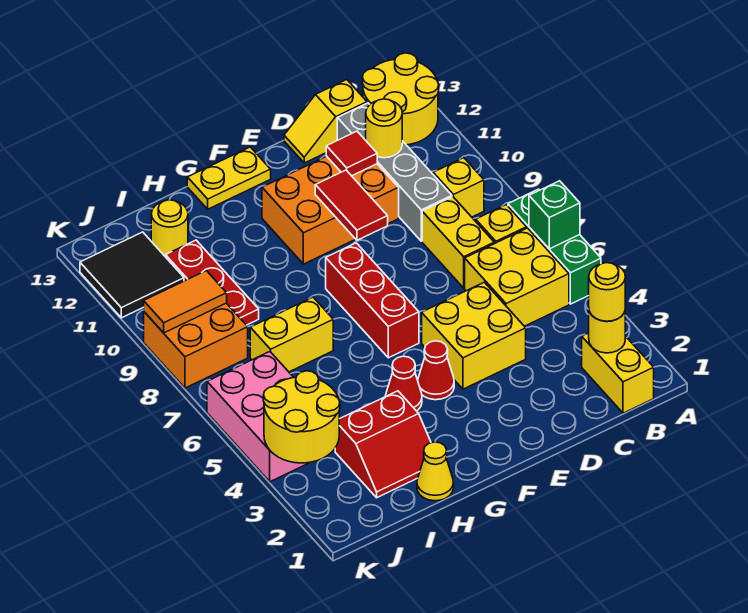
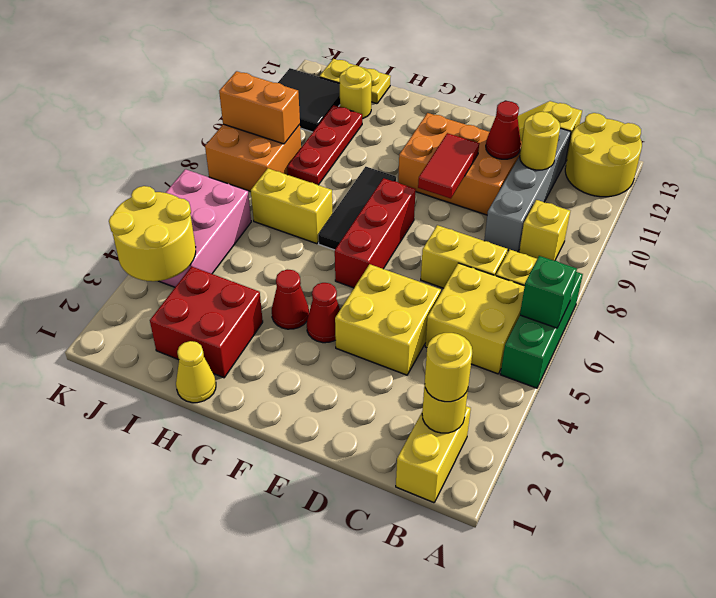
yellow brick C7:C8 level 1 -> yellow brick C7:D7 level 1
red tile D11 level 2 -> red cone D11 level 2
yellow plate F13:G13 level 1 -> yellow plate I13:J13 level 1
none -> black tile G7:G9 level 1
red slope H2:I3 level 1 top 3 -> red brick H2:I3 level 1
orange tile J9:K9 level 2 -> orange brick J9:K9 level 2

